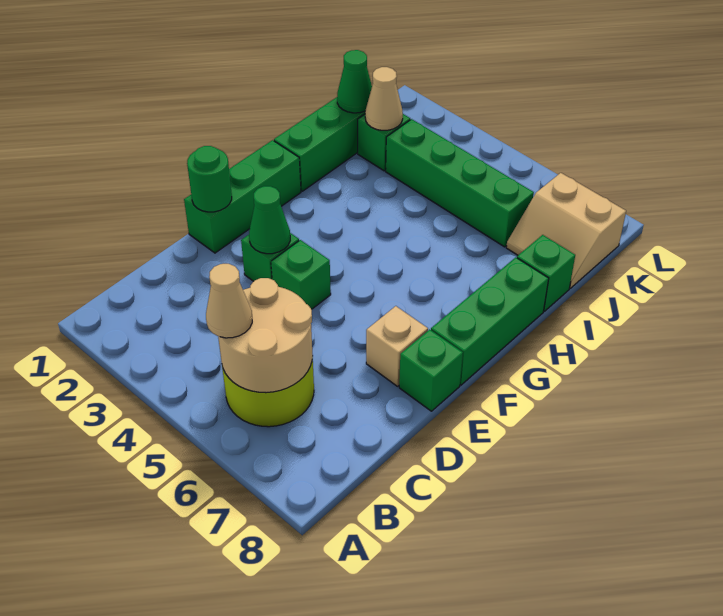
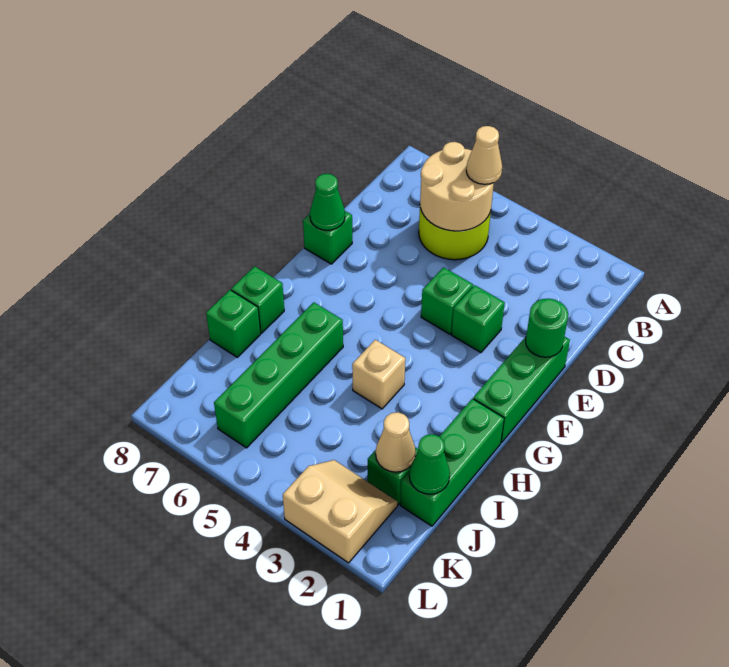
green cone E3 level 2 -> green cone E8 level 2
tan brick E7 level 1 -> tan brick H4 level 1
green brick F8:H8 level 1 -> green brick H8 level 1
green brick J3:J6 level 1 -> green brick H6:K6 level 1
tan slope J7:K8 level 1 top K -> tan slope K2:L3 level 1 top L

